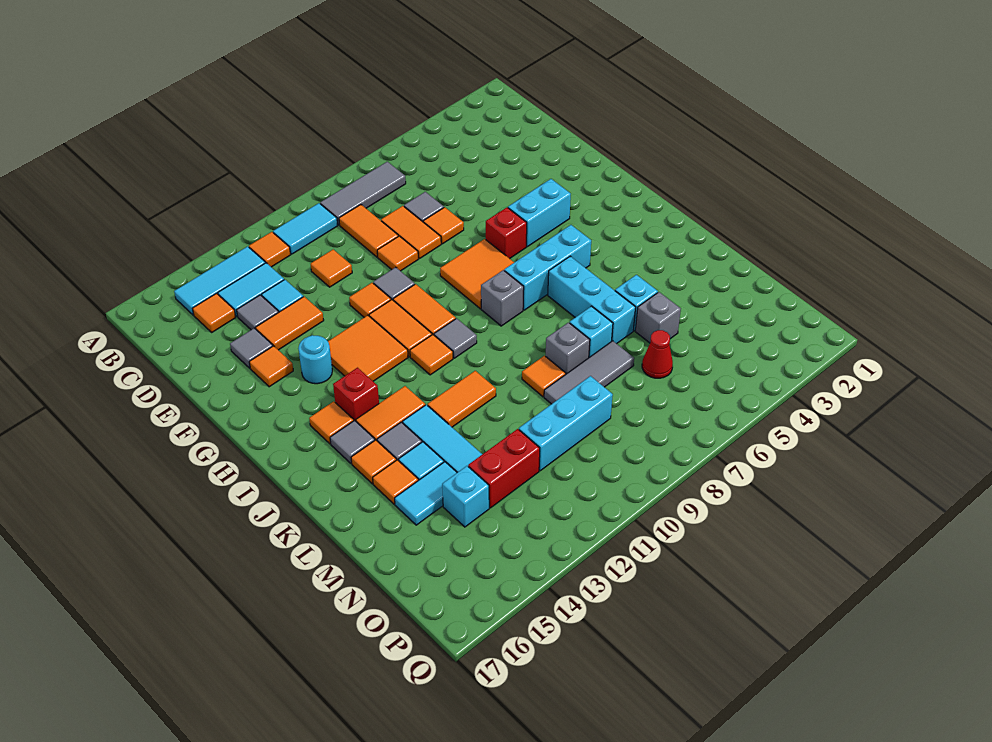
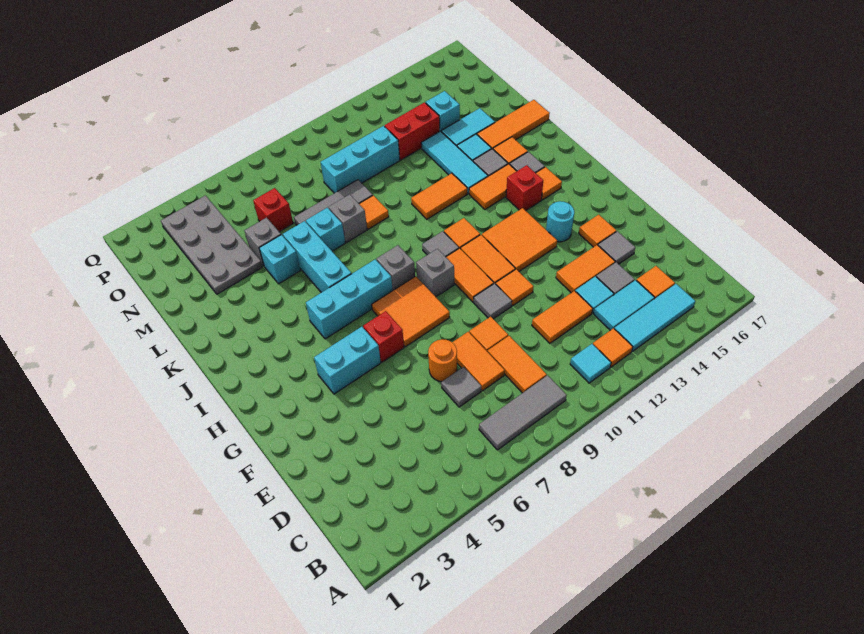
cyan tile B10:B11 level 1 -> cyan tile B11 level 1
orange tile D11 level 1 -> orange tile D11:D12 level 1
orange tile E7 level 1 -> orange round brick E7 level 1
none -> grey brick H9 level 1
orange tile L15 level 1 -> orange tile L15:L17 level 1
none -> grey plate M3:P4 level 1
red cone N6 level 1 -> red brick N6 level 1

